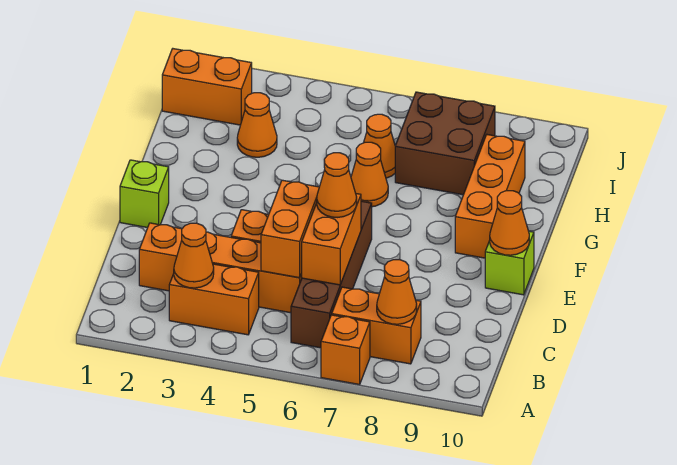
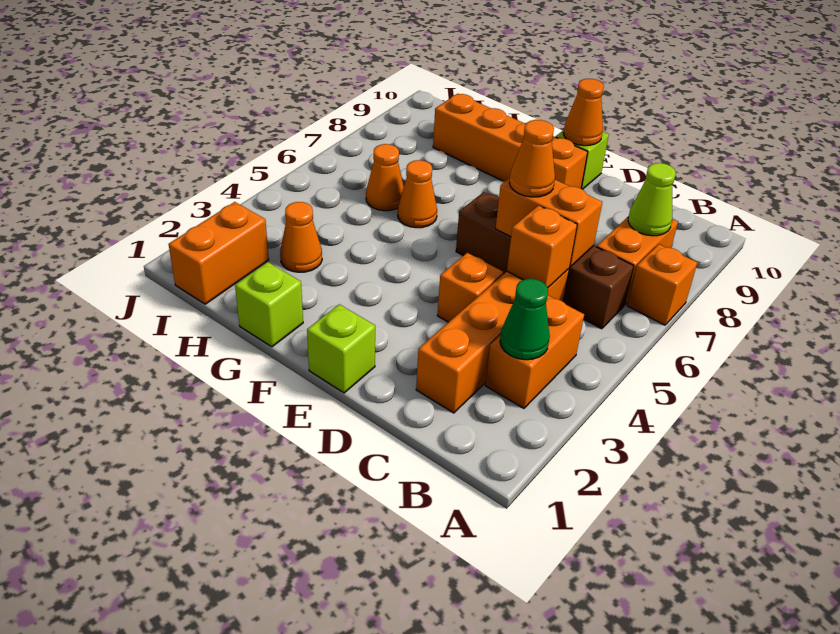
orange cone B3 level 2 -> green cone B3 level 2
orange cone B8 level 2 -> lime cone B8 level 2
orange brick C5:D5 level 2 -> orange brick C5 level 2
orange brick F9:H9 level 1 -> orange brick E9:H9 level 1
none -> lime brick G1 level 1
brown brick H7:I8 level 1 -> none

